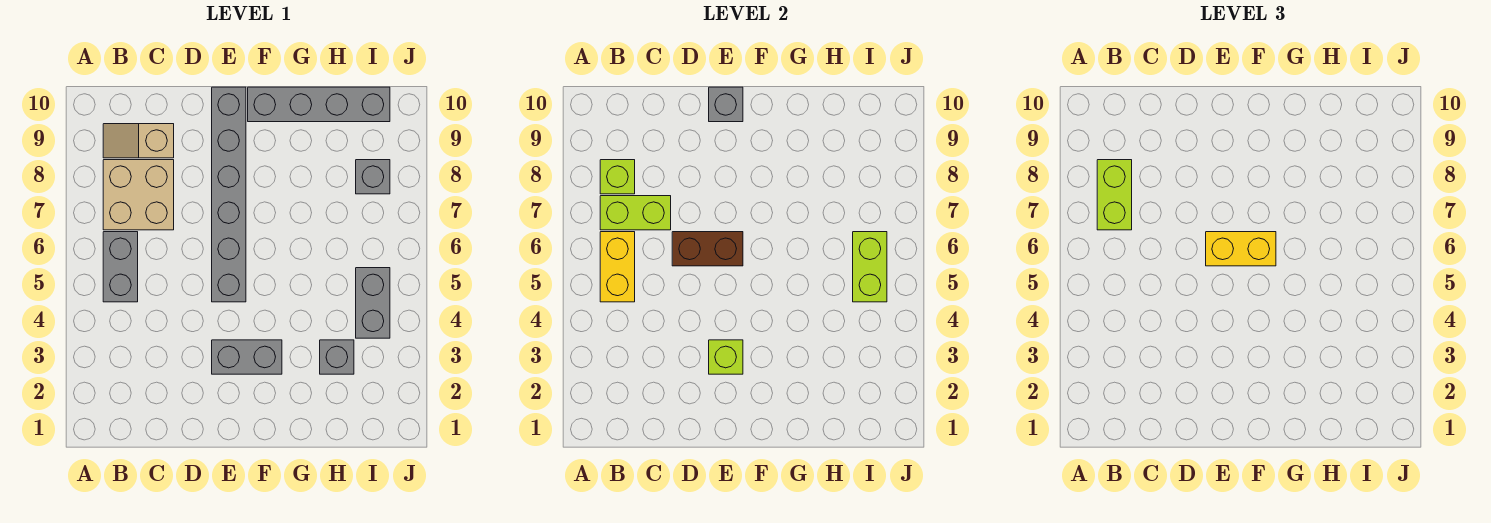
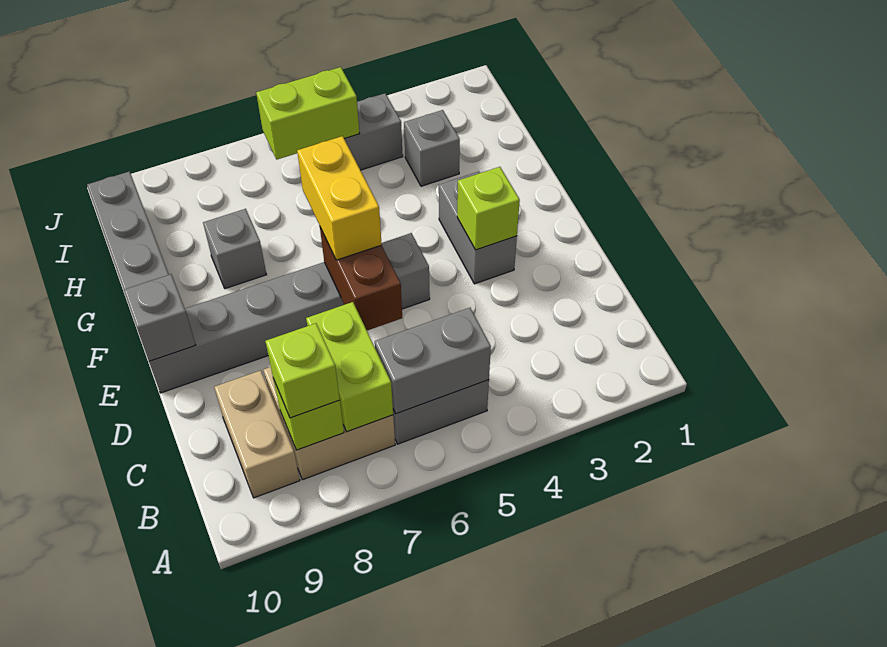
yellow brick B5:B6 level 2 -> grey brick B5:B6 level 2
lime brick B7:B8 level 3 -> lime brick B8 level 3
tan slope B9:C9 level 1 top C -> tan brick B9:C9 level 1
grey brick I8 level 1 -> grey brick G8 level 1

